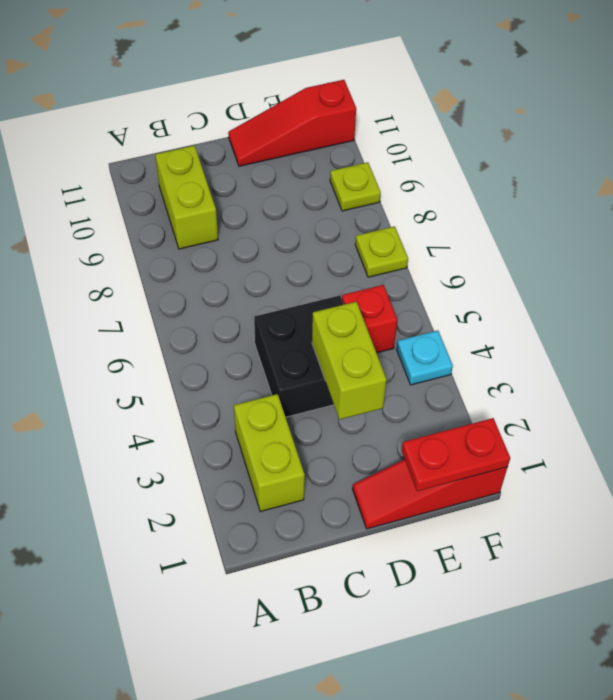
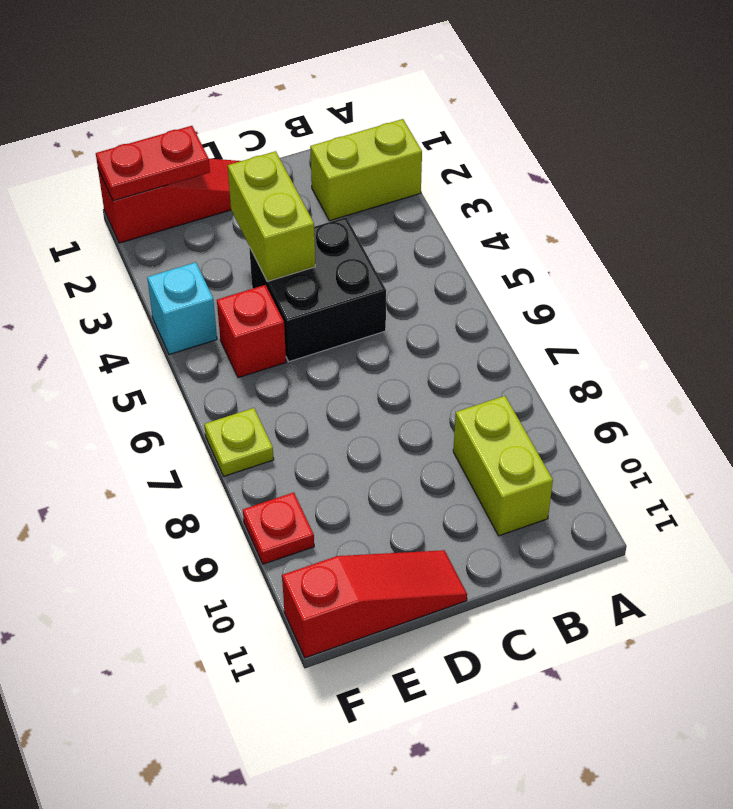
lime brick B2:B3 level 1 -> lime brick A2:B2 level 1
cyan plate F4 level 1 -> cyan brick F4 level 1
lime plate F9 level 1 -> red plate F9 level 1

